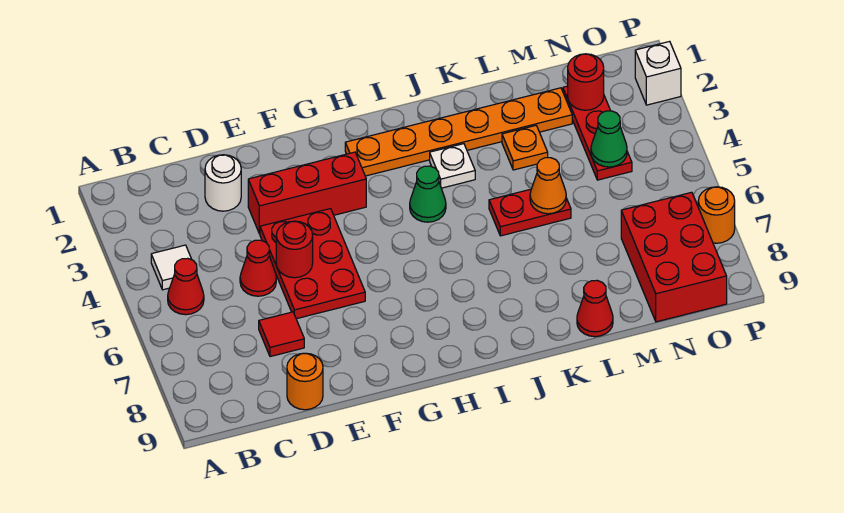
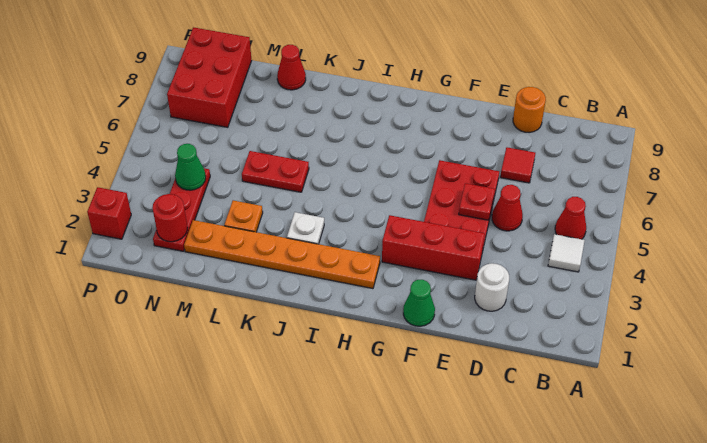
red round brick E5 level 2 -> red plate E5 level 2
green cone I4 level 1 -> green cone F1 level 1
orange cone L5 level 2 -> none
white brick P2 level 1 -> red brick P2 level 1
orange round brick P7 level 1 -> none

